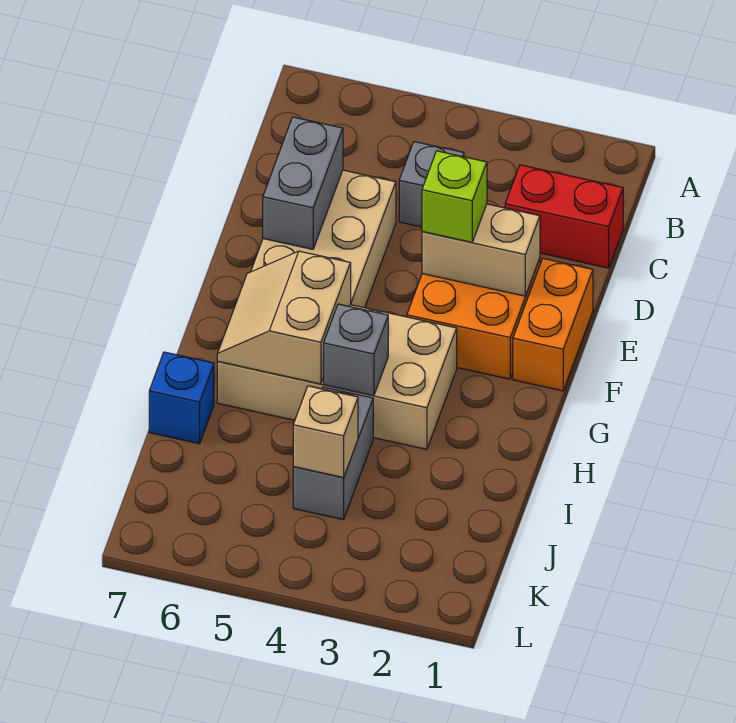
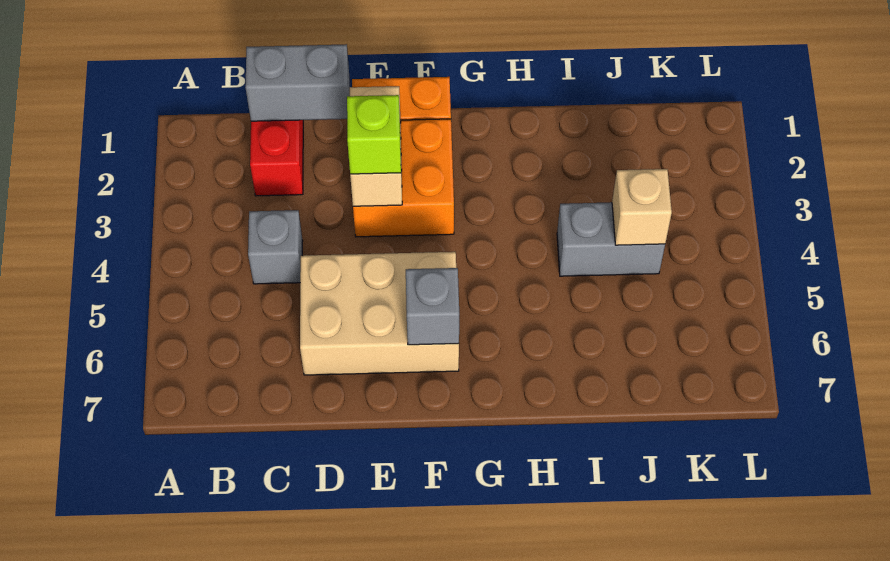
grey brick D6:E6 level 2 -> grey brick C1:D1 level 2
tan brick G3:H6 level 1 -> none
tan slope G5:H6 level 2 top 5 -> none
grey brick H4 level 2 -> grey brick F6 level 2
blue brick I7 level 1 -> none

